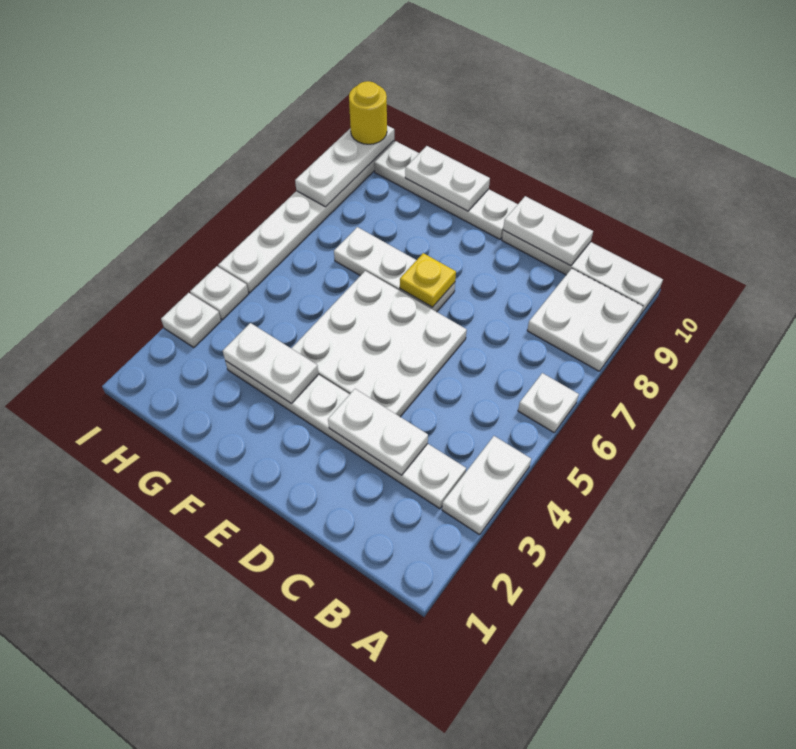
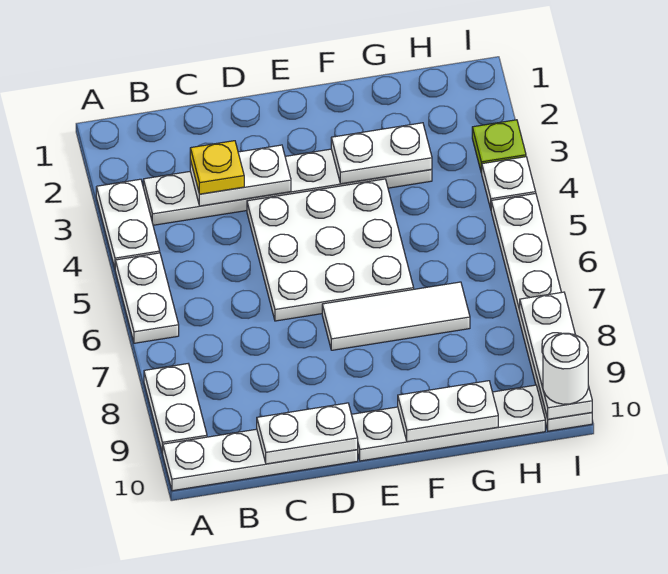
white plate A6 level 1 -> white plate A5:A6 level 1
white plate A8:B9 level 1 -> white plate A8:A9 level 1
white plate E7:G7 level 1 -> white tile E7:G7 level 1
yellow plate E7 level 2 -> yellow plate C3 level 3
white plate I3 level 1 -> lime plate I3 level 1
yellow round brick I10 level 3 -> white round brick I10 level 3

